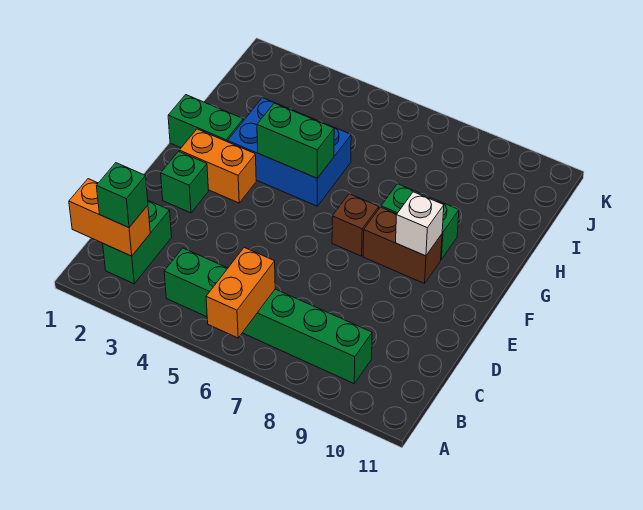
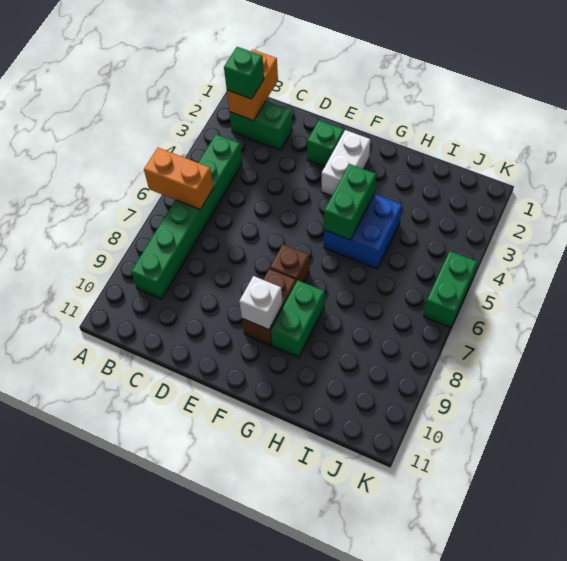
orange brick F2:F3 level 1 -> white brick F2:F3 level 1
green brick G1:G2 level 1 -> green brick K5:K6 level 1
blue brick G3:H5 level 1 -> blue brick G4:H5 level 1

